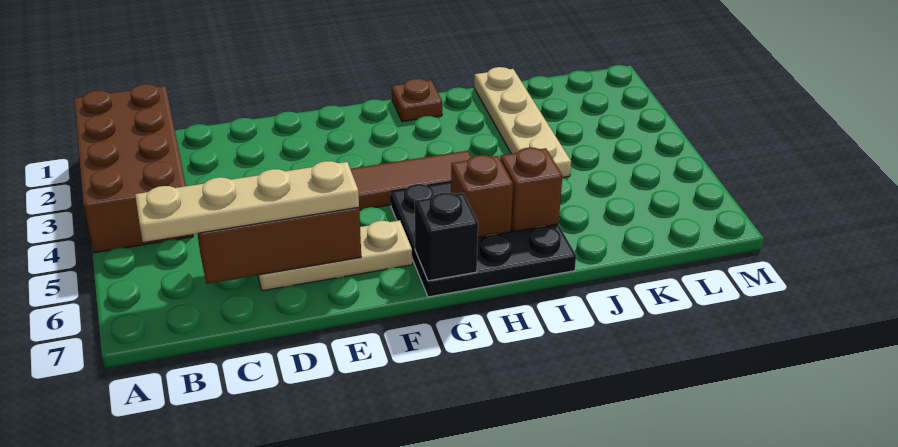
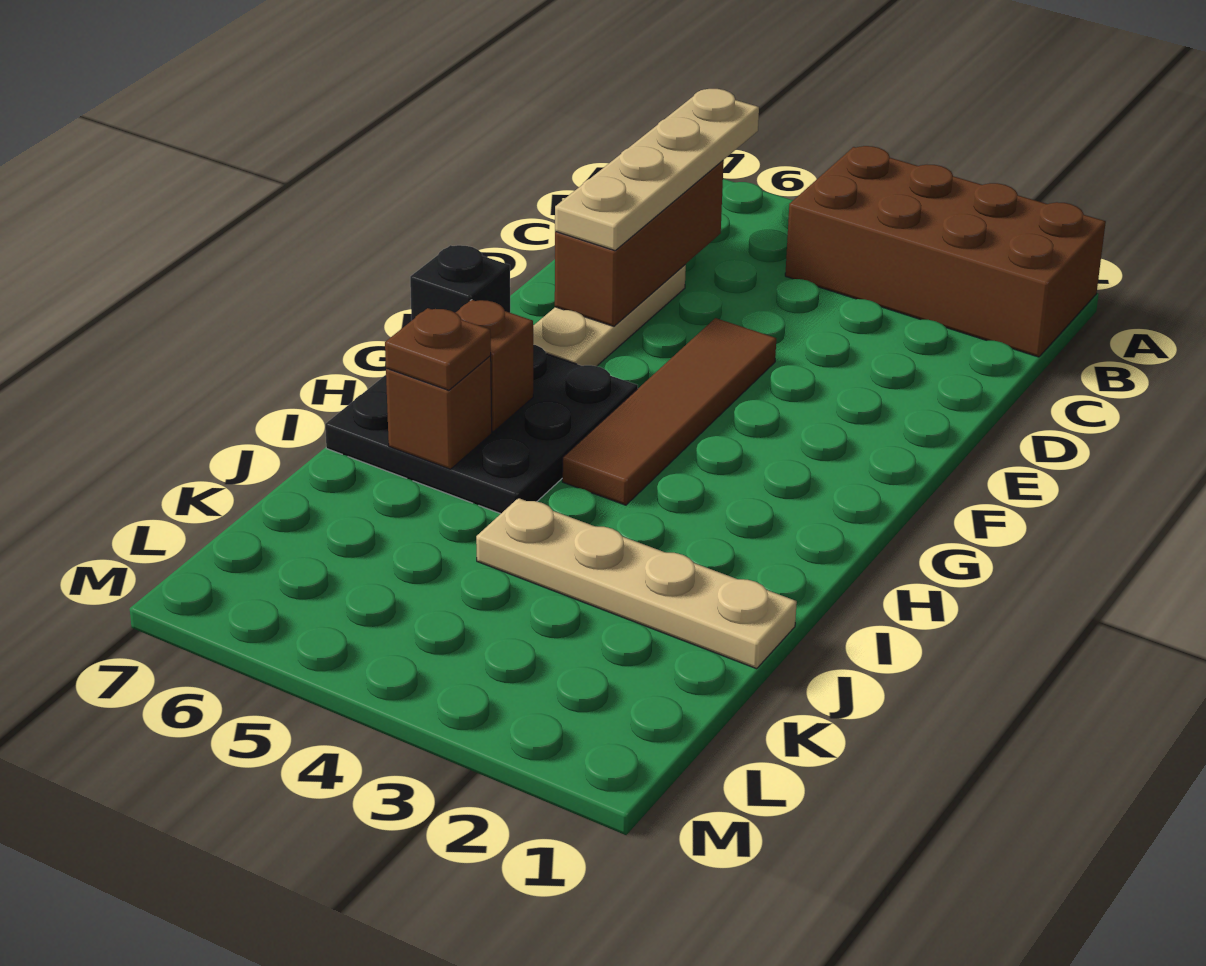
brown plate H1 level 1 -> brown plate I6 level 3

